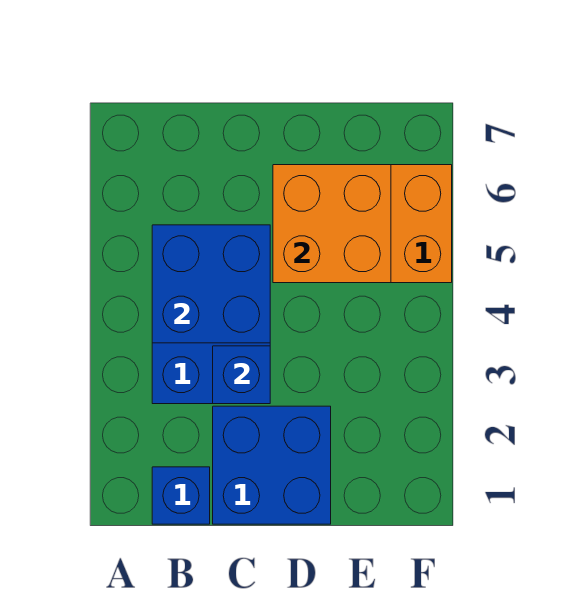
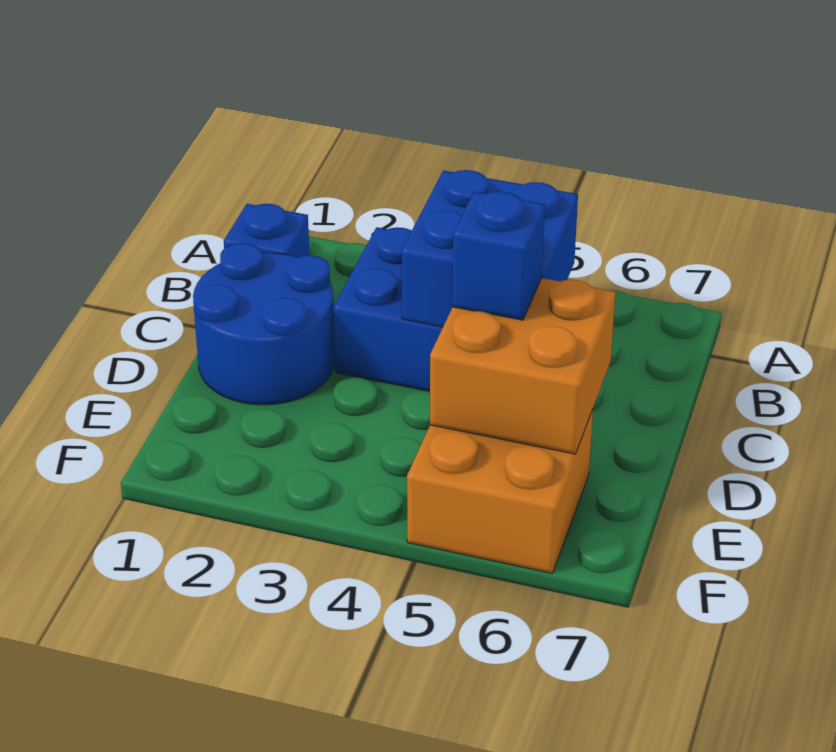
blue brick C1:D2 level 1 -> blue round brick C1:D2 level 1
blue brick C3 level 2 -> blue brick D5 level 3

